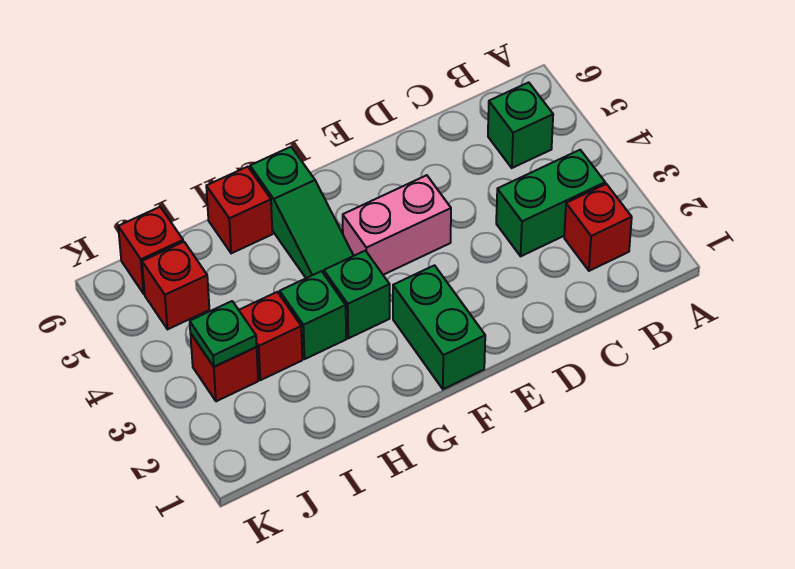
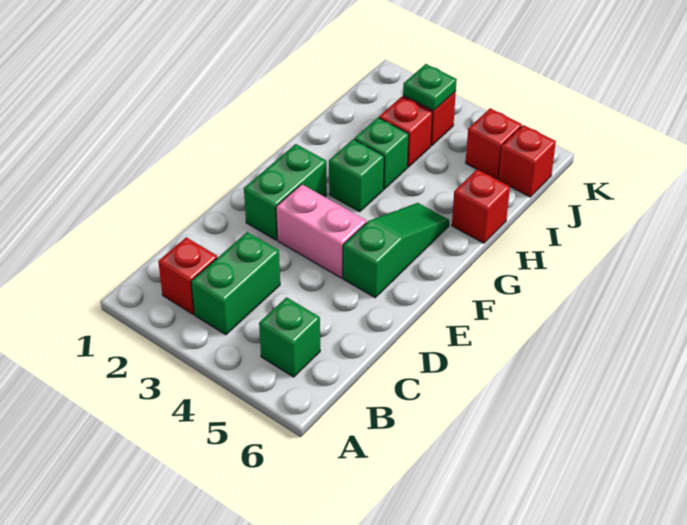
pink brick E4:F4 level 1 -> pink brick E3:E4 level 1
green brick F1:F2 level 1 -> green brick E2:F2 level 1
green slope G4:G6 level 1 top 6 -> green slope E5:G5 level 1 top E

